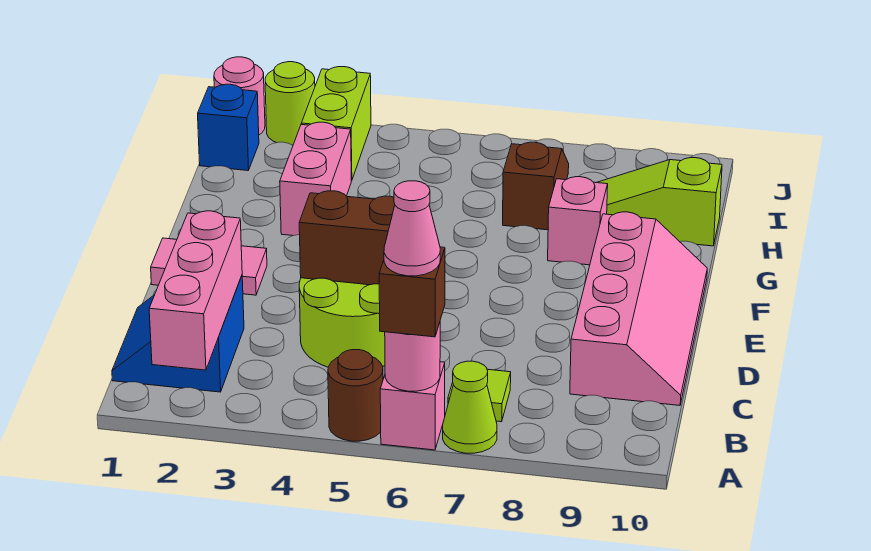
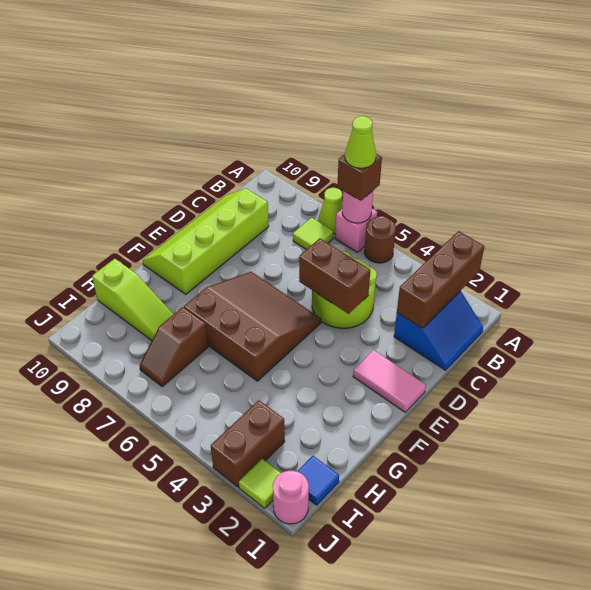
pink brick A2:C2 level 2 -> brown brick A2:C2 level 2
pink cone A6 level 4 -> lime cone A6 level 4
pink slope C9:F10 level 1 top 9 -> lime slope C9:F10 level 1 top 9
none -> brown slope E5:G7 level 1 top G
pink brick G3:H3 level 1 -> none
pink brick G8 level 1 -> none
blue brick I1 level 1 -> blue tile I1 level 1
lime brick I3:J3 level 1 -> brown brick I3:J3 level 1
lime round brick J2 level 1 -> lime tile J2 level 1

